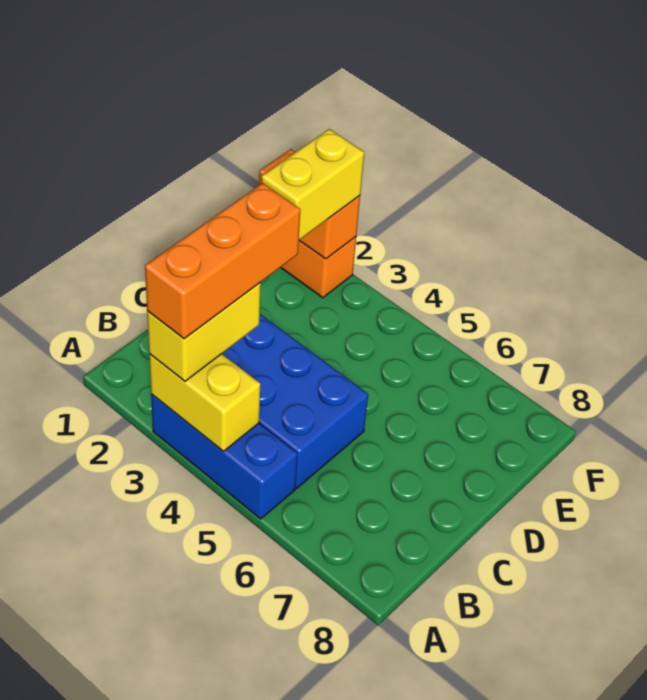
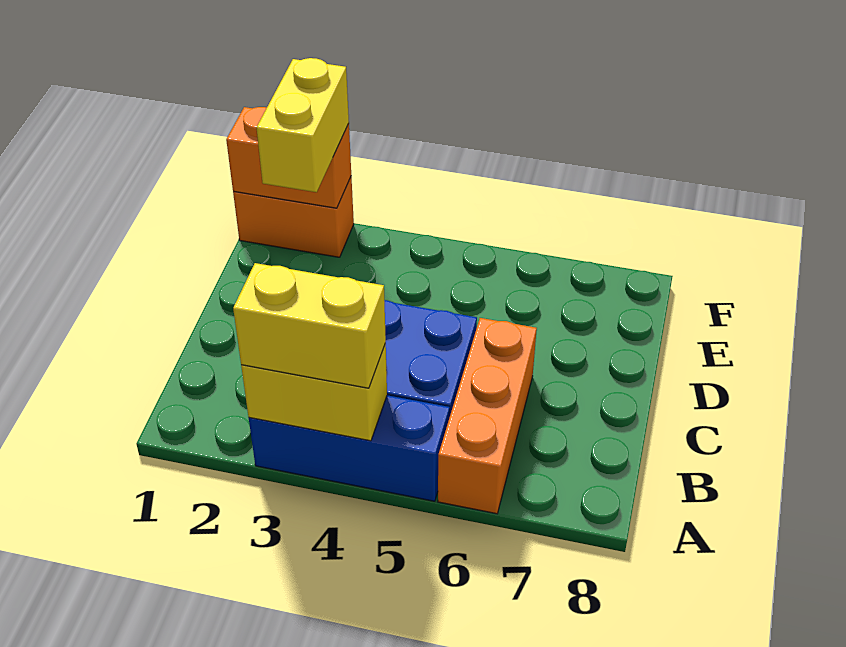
yellow brick A3:B3 level 3 -> yellow brick A3:A4 level 3
orange brick A3:C3 level 4 -> orange brick A6:C6 level 1

